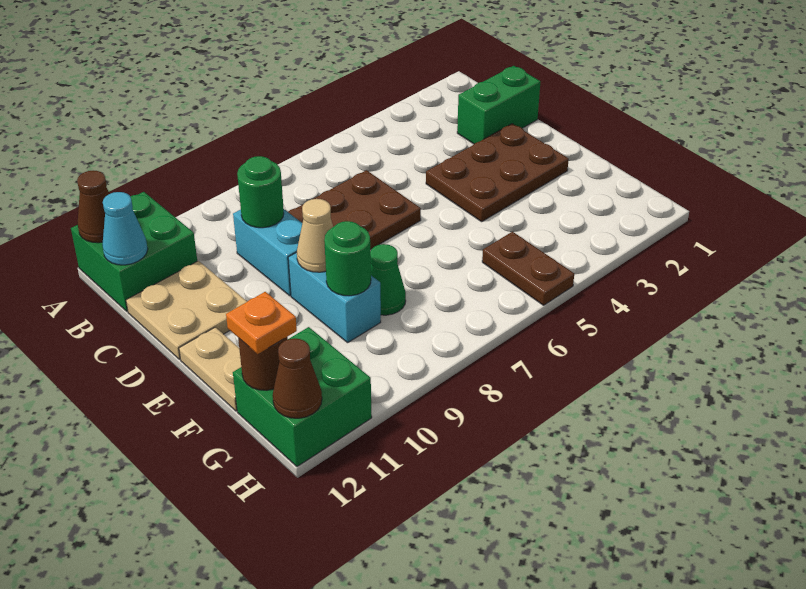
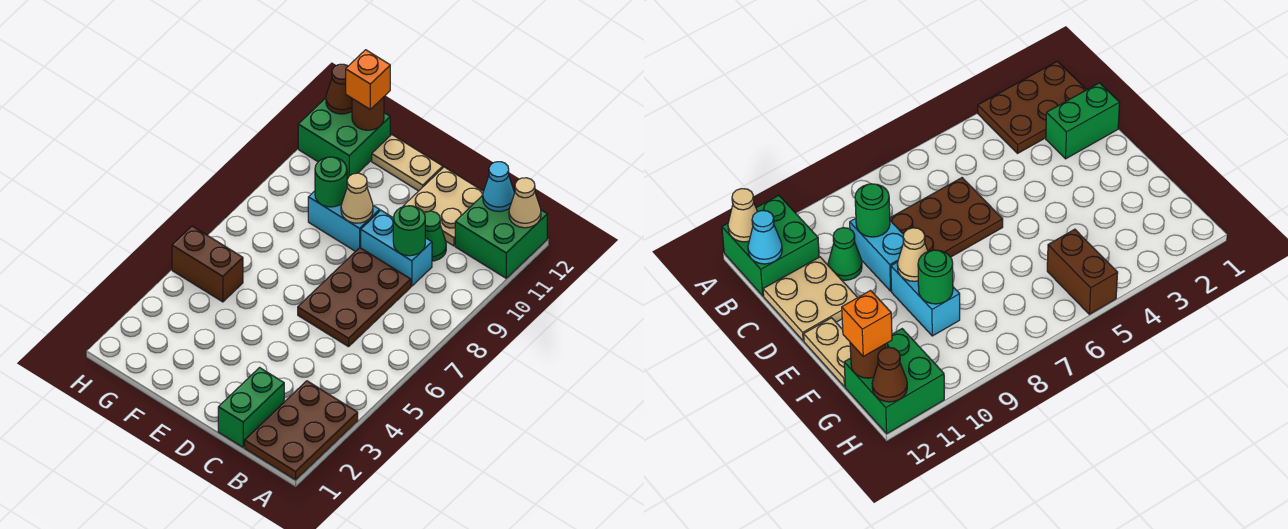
brown cone A12 level 2 -> tan cone A12 level 2
brown plate D2:E4 level 1 -> brown plate A1:B3 level 1
green cone F8 level 1 -> green cone C10 level 1
brown plate G5:H5 level 1 -> brown brick G5:H5 level 1
orange plate G12 level 3 -> orange brick G12 level 3

